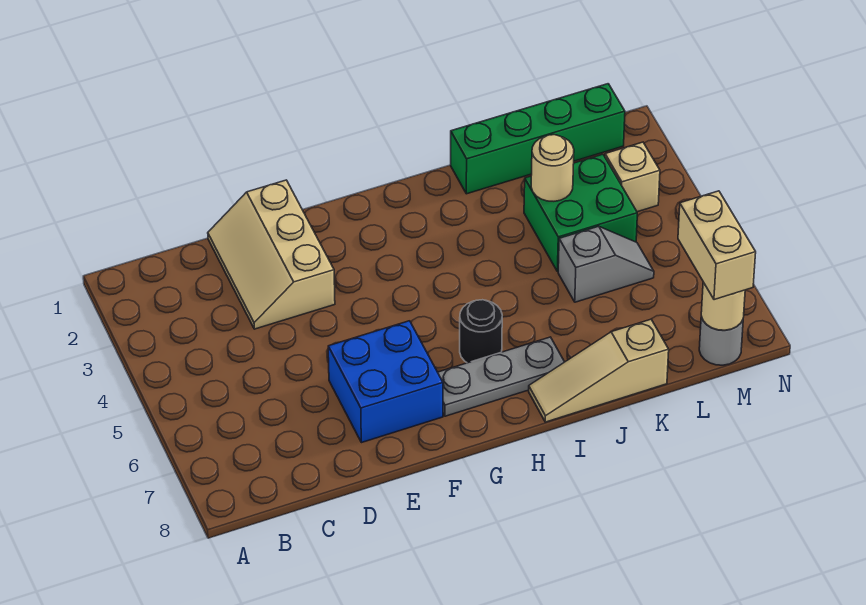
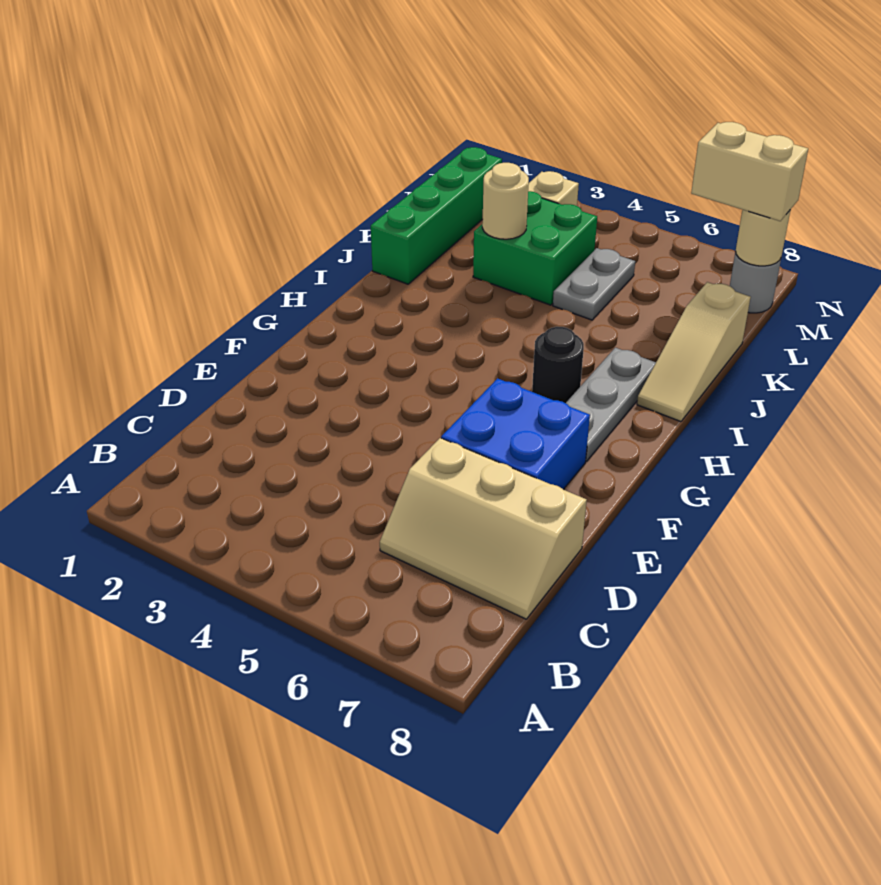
tan slope D1:E3 level 1 top E -> tan slope C6:D8 level 1 top D
grey slope K5:L5 level 1 top K -> grey plate K5:L5 level 1

